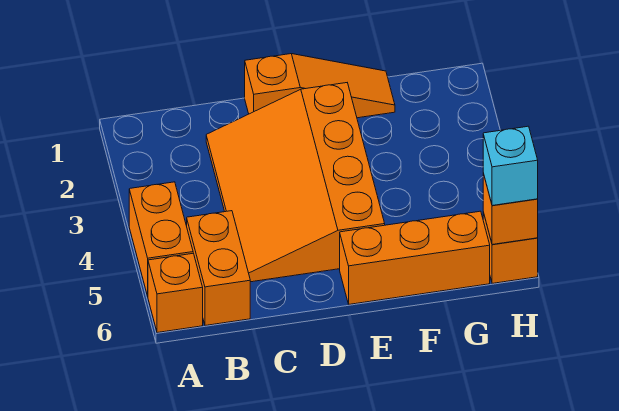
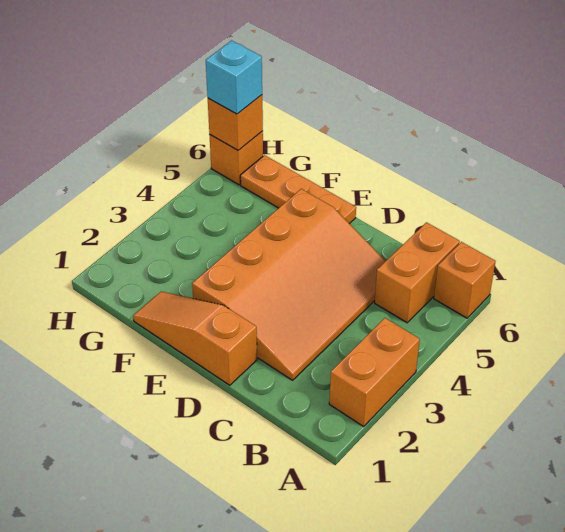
orange brick A4:A5 level 1 -> orange brick A2:A3 level 1
orange brick E6:G6 level 1 -> orange plate E6:G6 level 1

